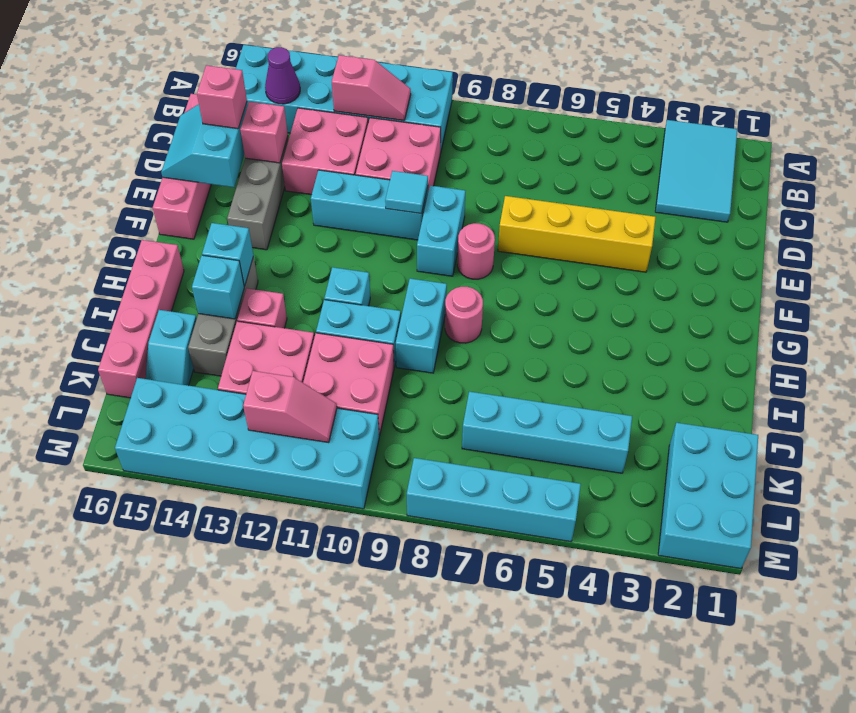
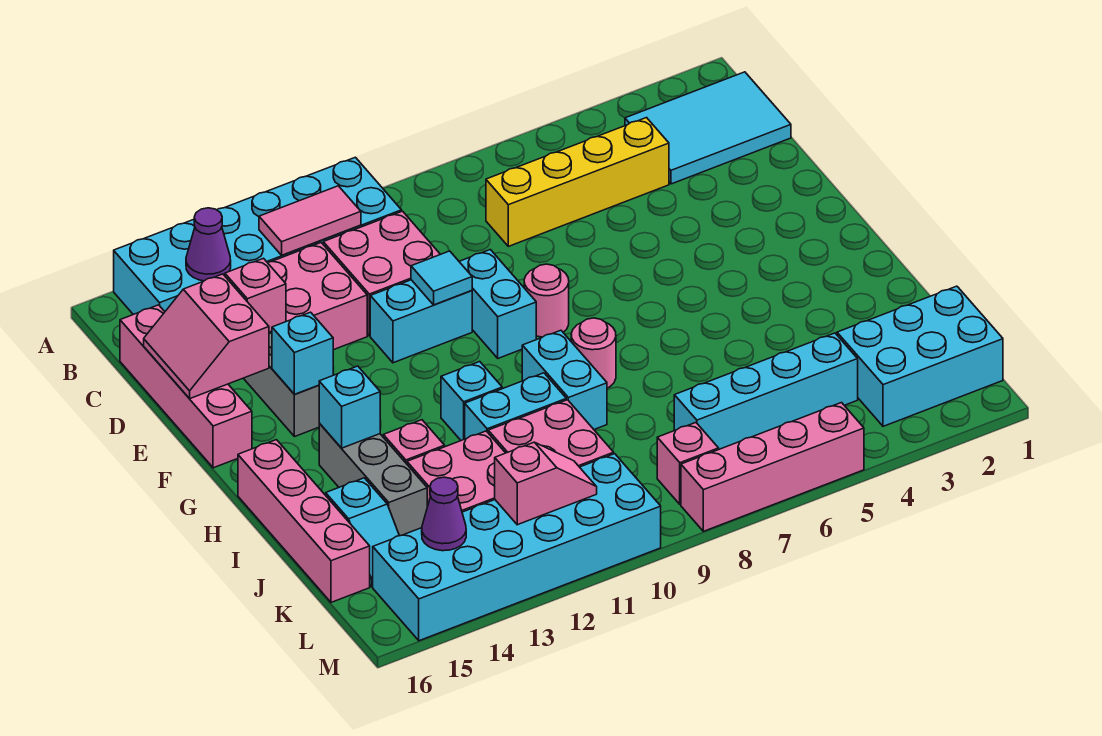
cyan tile A2:C3 level 1 -> cyan tile B1:C3 level 1
pink slope B11:B12 level 2 top 12 -> pink tile B11:B12 level 2
cyan slope D15:E16 level 2 top 15 -> pink slope D15:E16 level 2 top 15
pink brick D15 level 3 -> pink brick L8 level 1
yellow brick E4:E7 level 1 -> yellow brick C4:C7 level 1
cyan brick E10:E12 level 1 -> cyan brick E10:E11 level 1
cyan brick I14 level 2 -> cyan brick F14 level 2
cyan brick K1:M2 level 1 -> cyan brick K1:L3 level 1
none -> purple cone L14 level 2
cyan brick M5:M8 level 1 -> pink brick M5:M8 level 1

